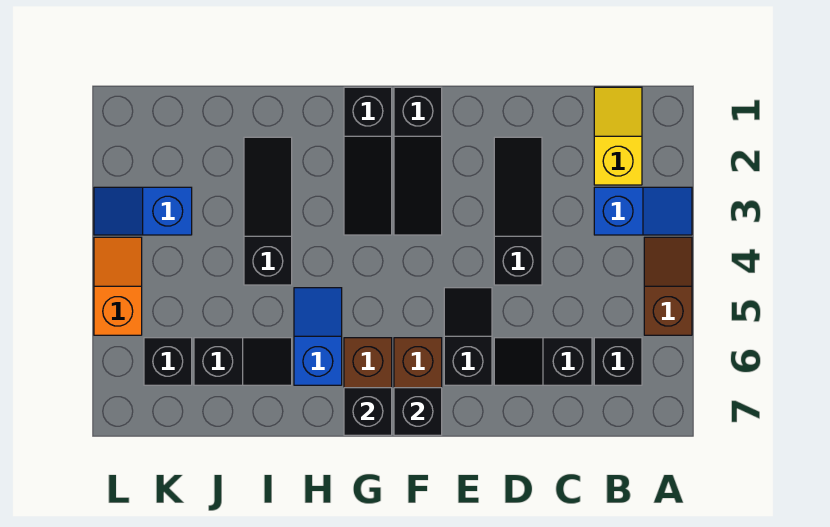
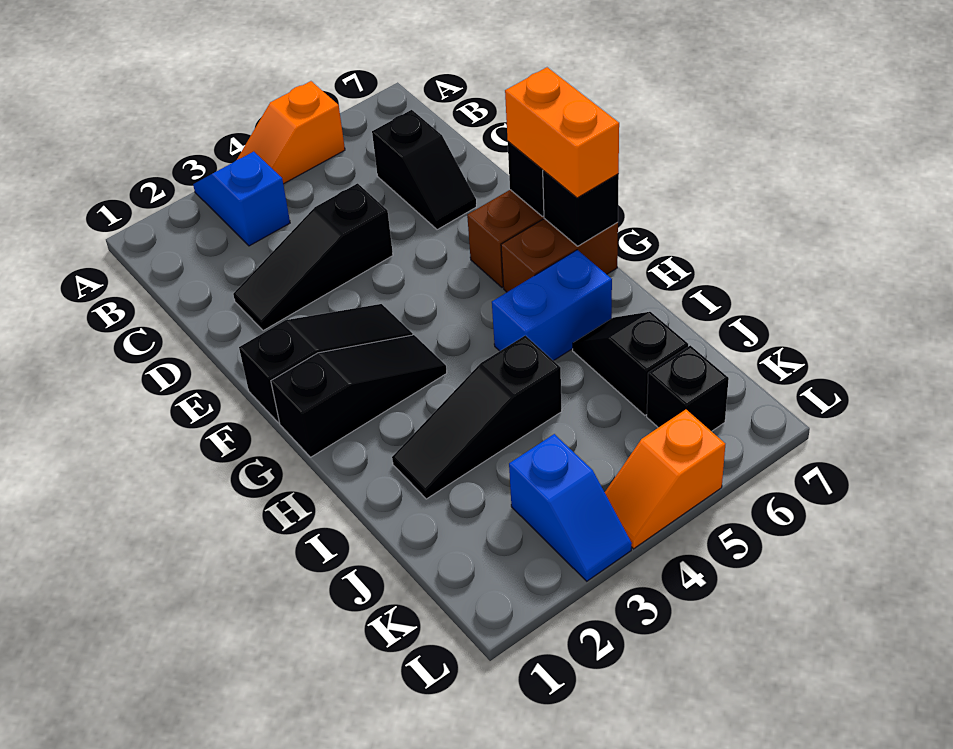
brown slope A4:A5 level 1 top 5 -> orange slope A4:A5 level 1 top 5
yellow slope B1:B2 level 1 top 2 -> none
black brick B6 level 1 -> none
black slope E5:E6 level 1 top 6 -> none
none -> orange brick F7:G7 level 3
blue slope H5:H6 level 1 top 6 -> blue brick H5:H6 level 1

